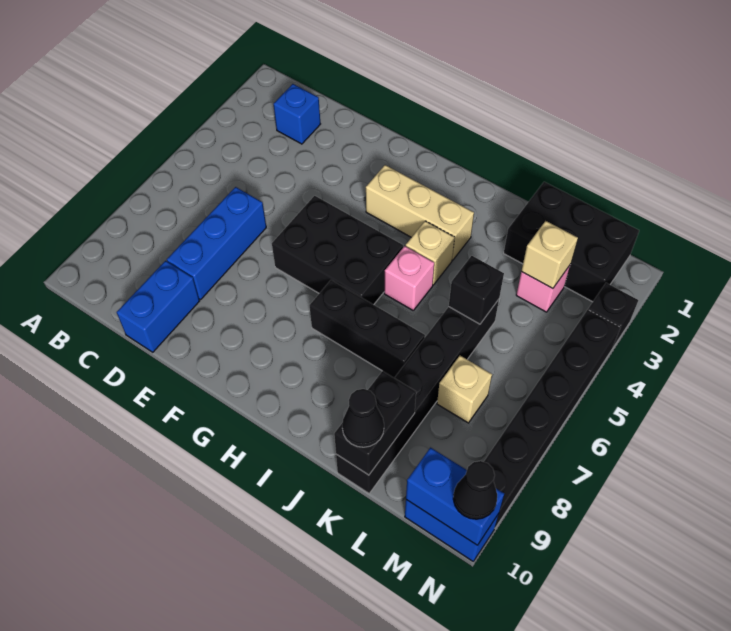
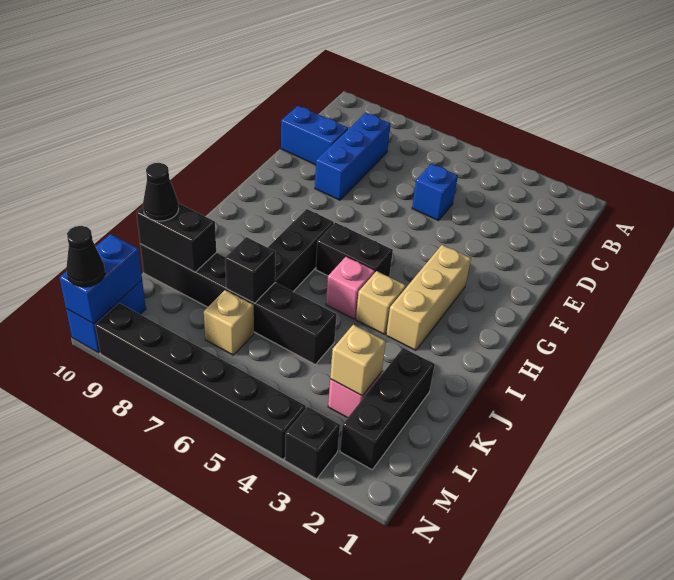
blue brick C2 level 1 -> blue brick D5 level 1
blue brick D6:D8 level 1 -> blue brick C8:E8 level 1
black brick F5:H6 level 1 -> black brick H5:H6 level 1
black brick K1:M2 level 1 -> black brick K2:M2 level 1
black brick K5 level 2 -> black brick K7 level 2

